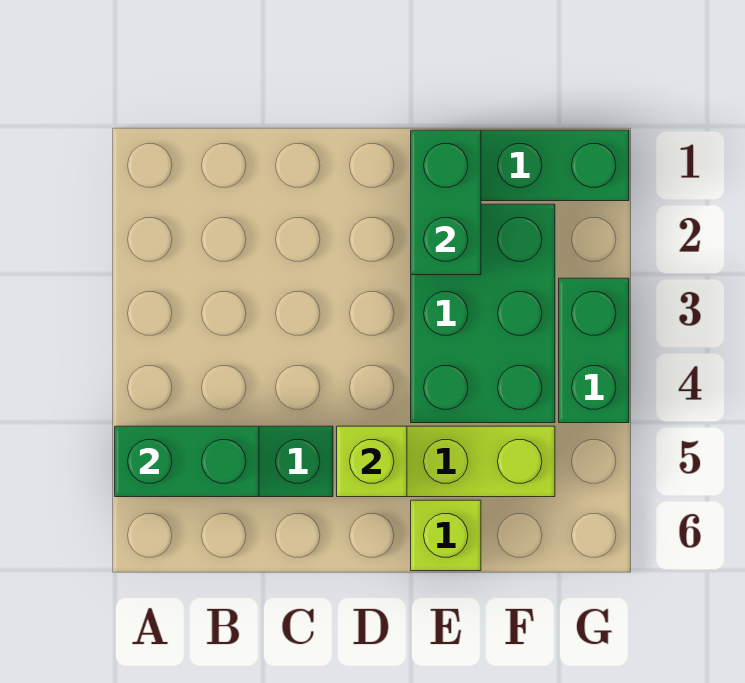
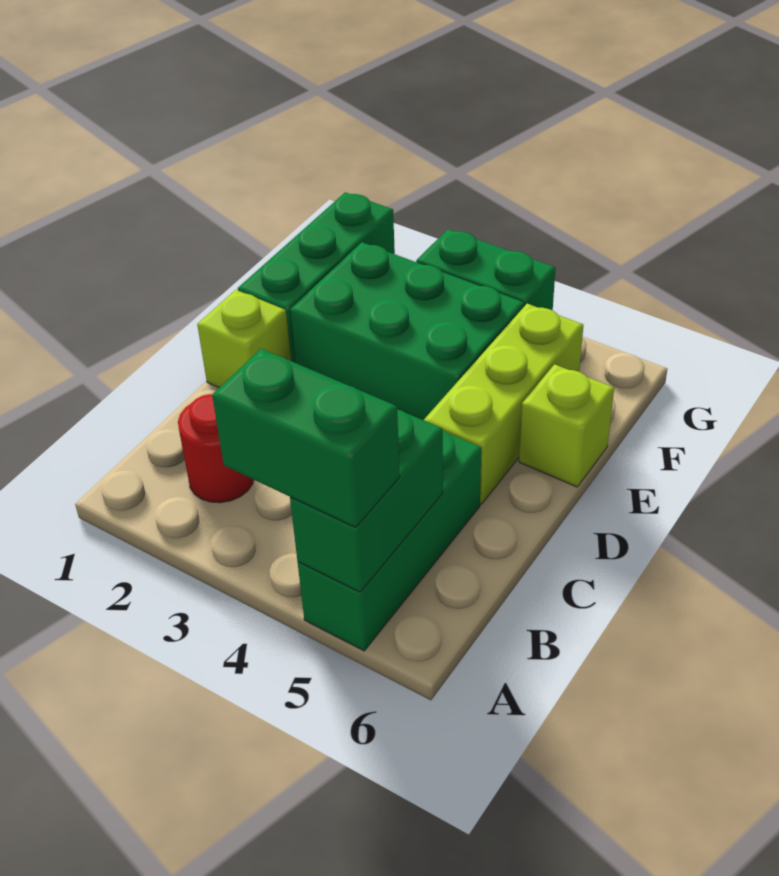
none -> red round brick B2 level 1
lime brick D5 level 2 -> lime brick D1 level 1
green brick E1:E2 level 2 -> green brick A4:A5 level 3

